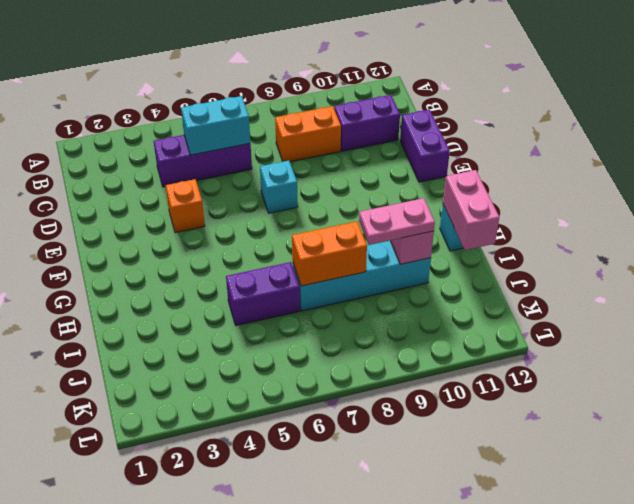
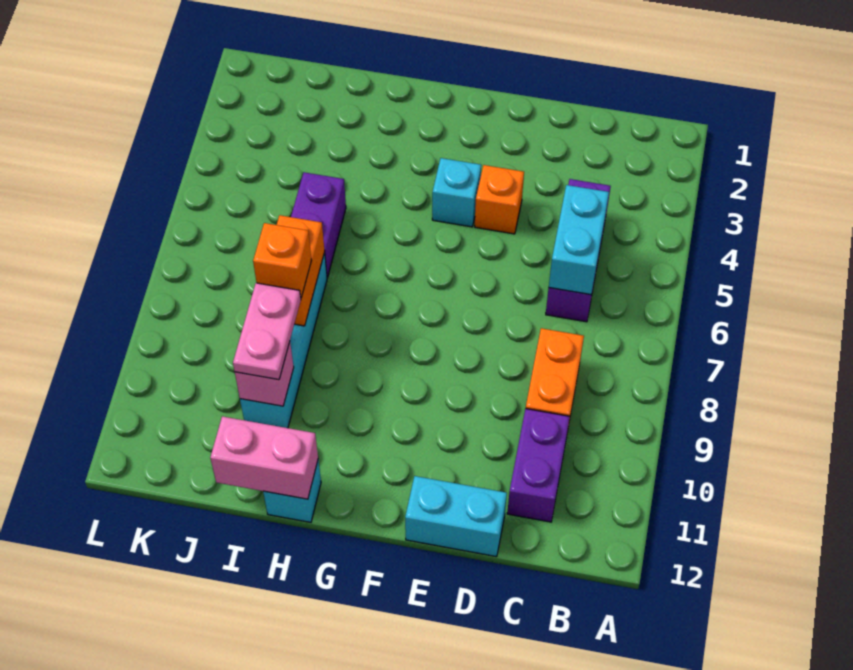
purple brick D12:E12 level 1 -> cyan brick D12:E12 level 1
cyan brick E7 level 1 -> cyan brick F4 level 1
none -> orange brick I8 level 3

